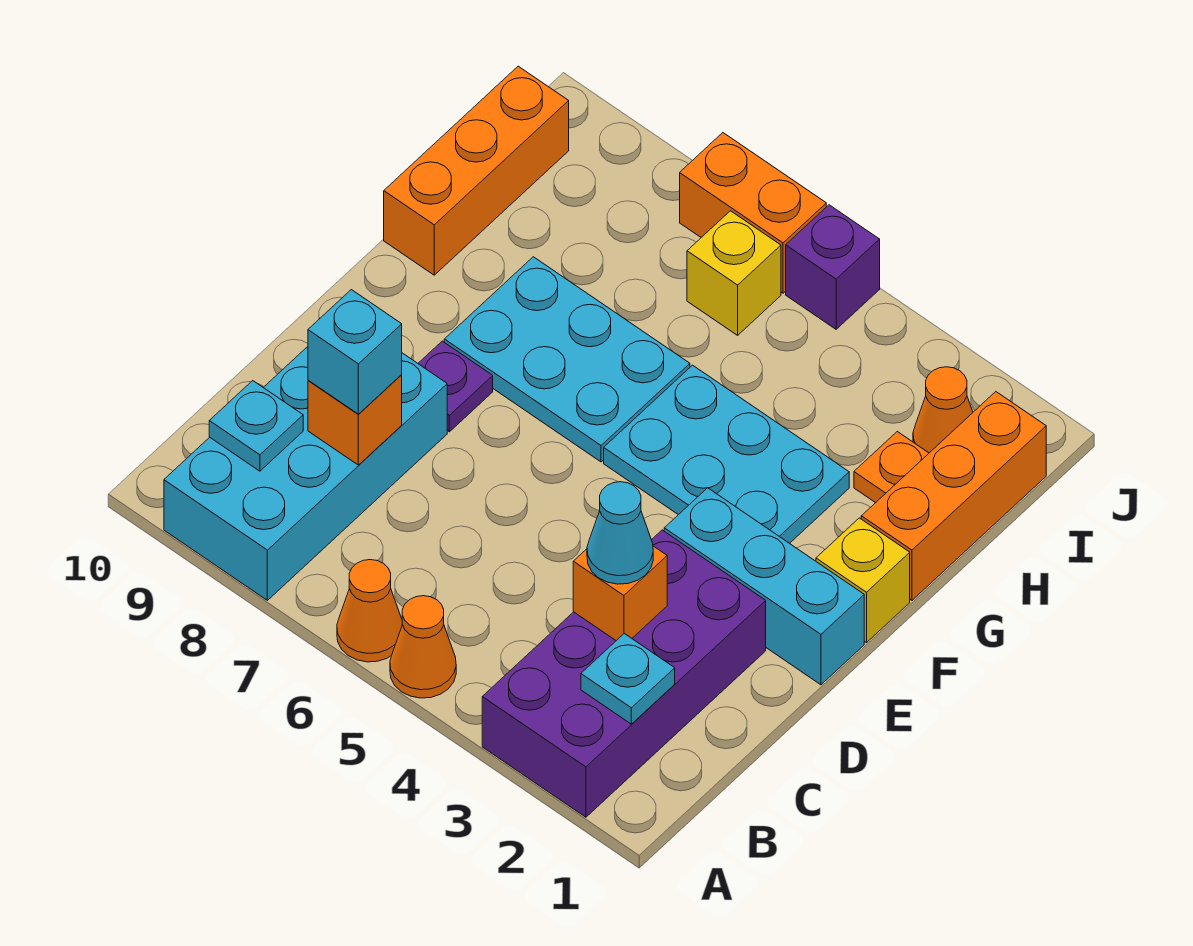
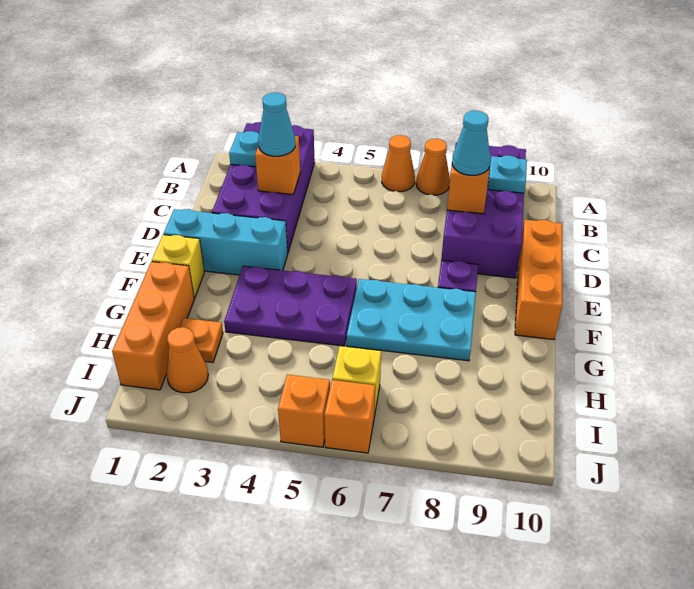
orange cone A5 level 1 -> orange cone A7 level 1
cyan brick A8:D9 level 1 -> purple brick A8:D9 level 1
cyan brick C8 level 3 -> cyan cone C8 level 3
cyan plate F3:G5 level 1 -> purple plate F3:G5 level 1
orange brick G10:I10 level 1 -> orange brick D10:F10 level 1
purple brick J5 level 1 -> orange brick J5 level 1
orange brick J6:J7 level 1 -> orange brick J6 level 1

